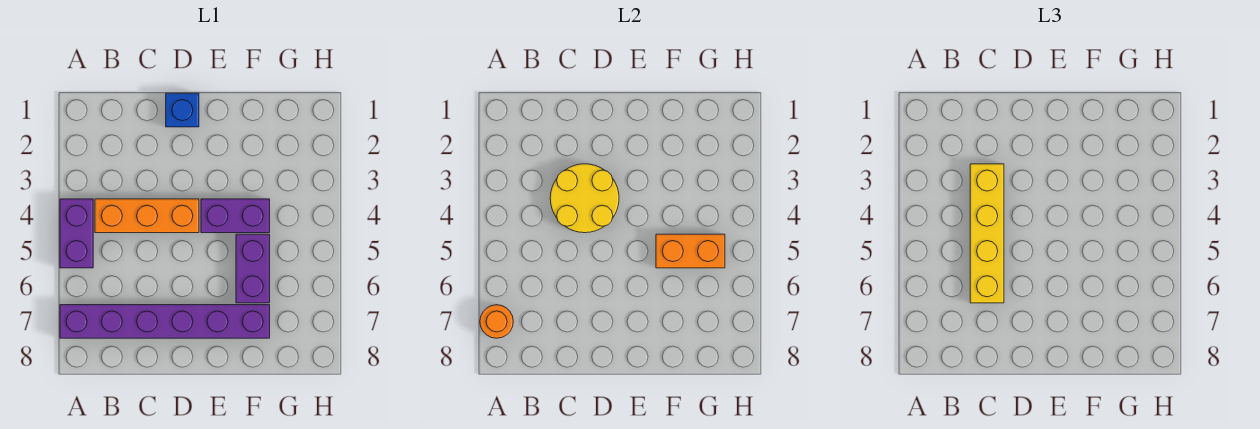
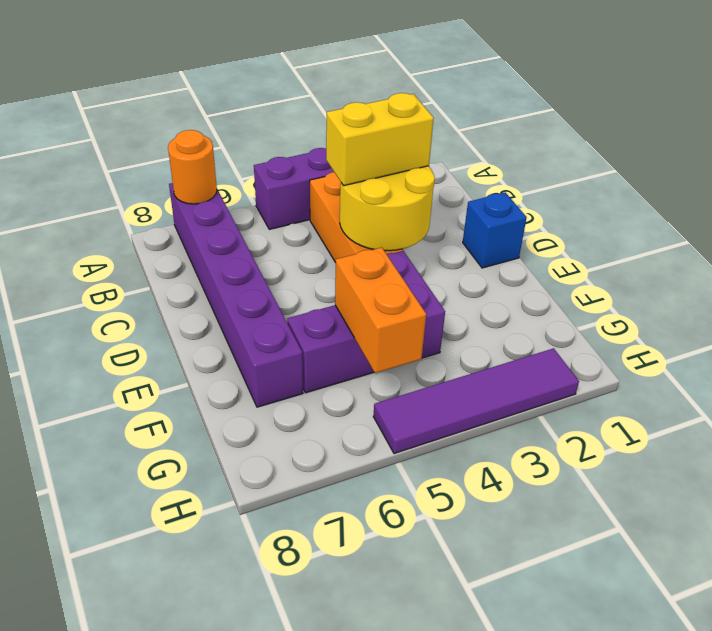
yellow brick C3:C6 level 3 -> yellow brick C3:C4 level 3
none -> purple tile H2:H5 level 1

